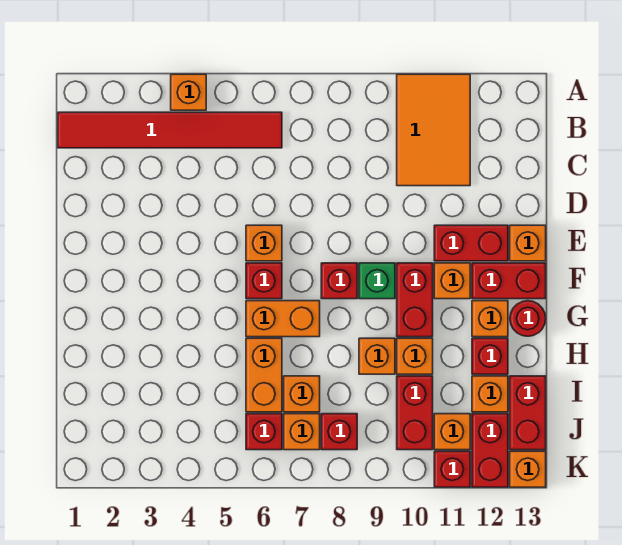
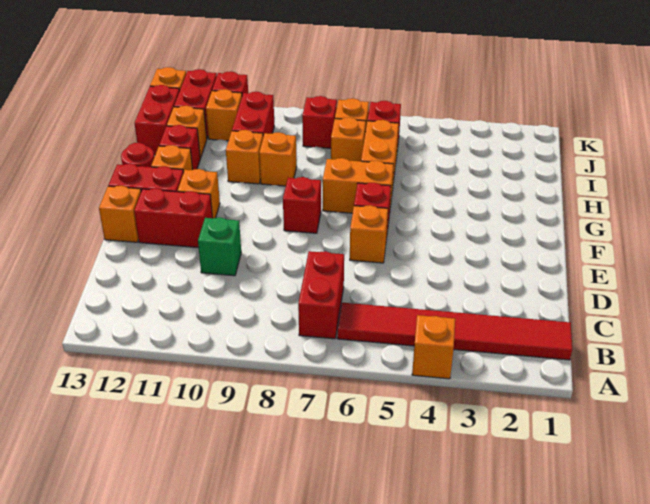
orange tile A10:C11 level 1 -> none
green brick F9 level 1 -> green brick D10 level 1
red brick F10:G10 level 1 -> red brick B7:C7 level 1

